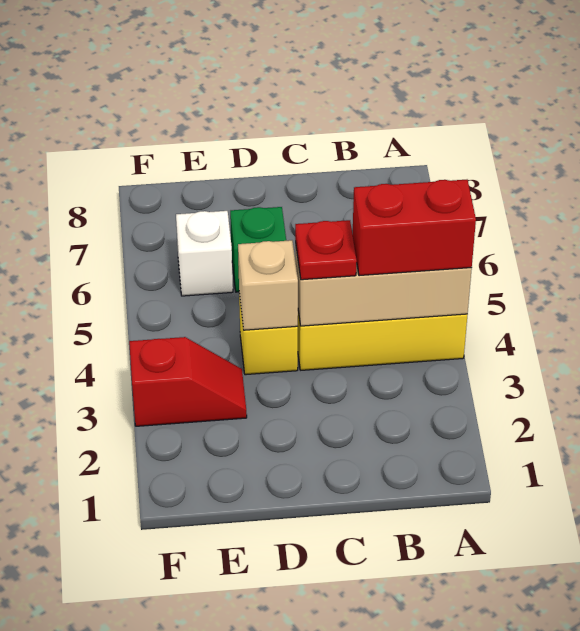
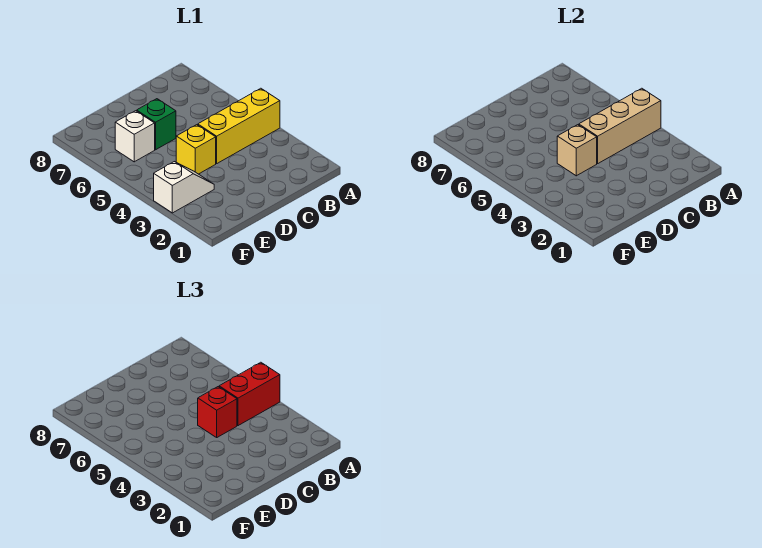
red plate C4 level 3 -> red brick C4 level 3
red slope E3:F3 level 1 top F -> white slope E3:F3 level 1 top F

